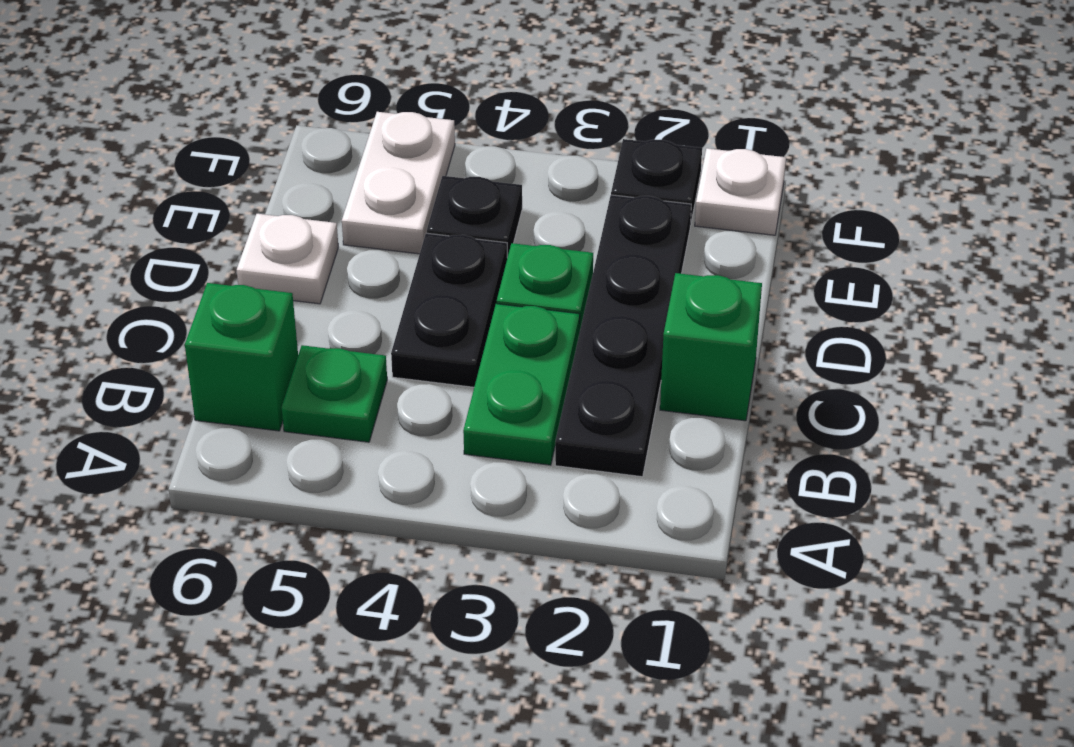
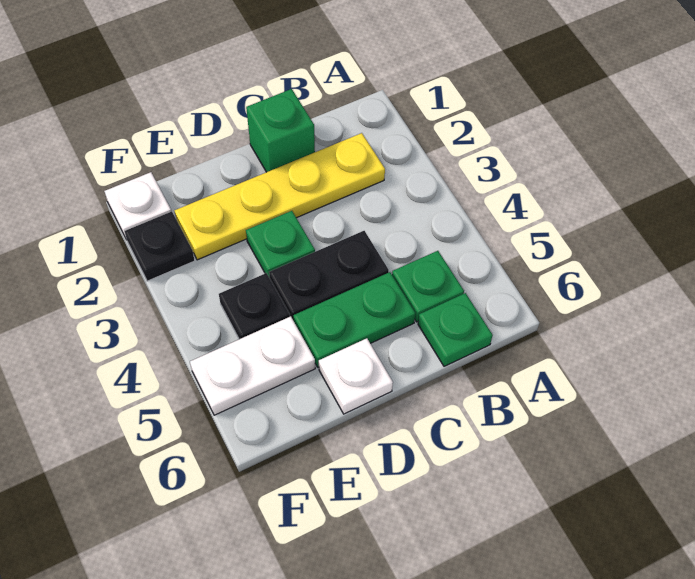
black plate B2:E2 level 1 -> yellow plate B2:E2 level 1
green plate B3:C3 level 1 -> green plate C5:D5 level 1
green brick B6 level 1 -> green plate B6 level 1

